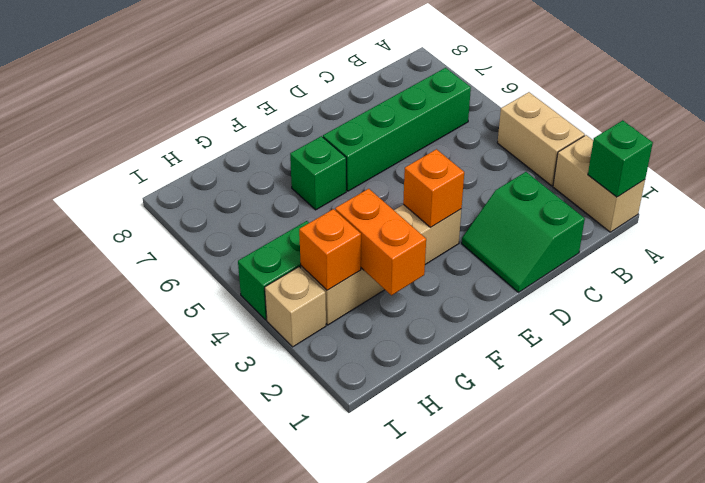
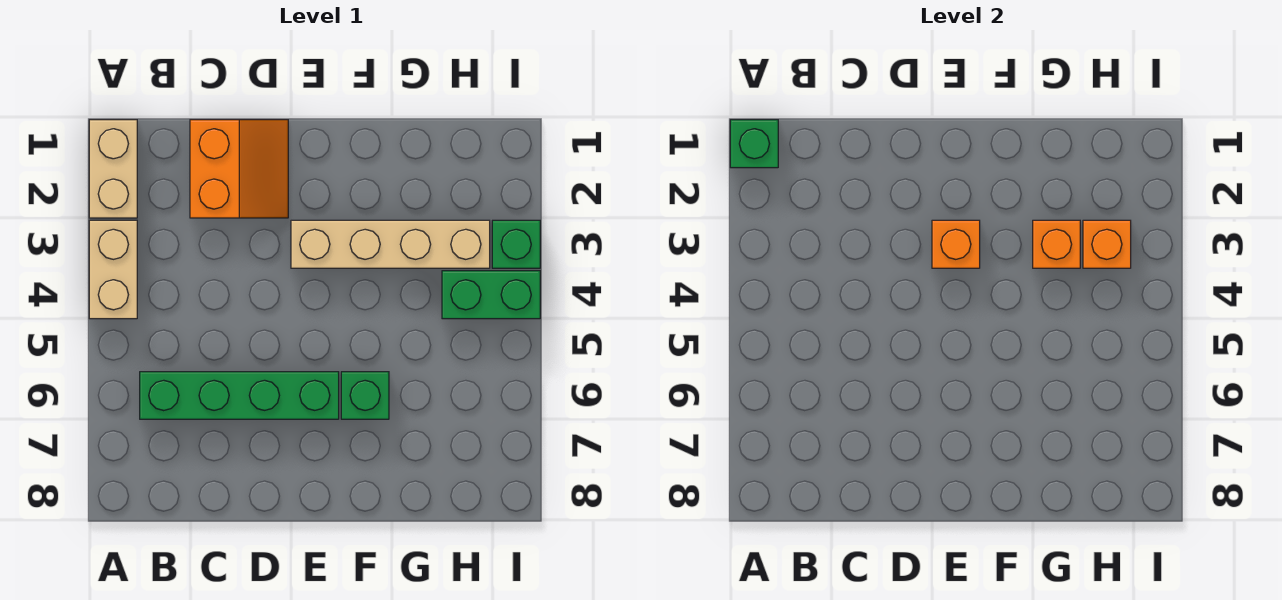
green slope C1:D2 level 1 top C -> orange slope C1:D2 level 1 top C
orange brick G2:G3 level 2 -> orange brick G3 level 2
tan brick I3 level 1 -> green brick I3 level 1

